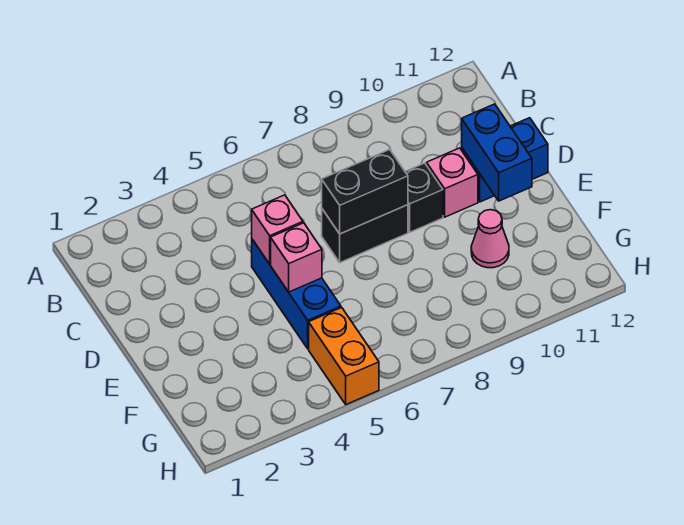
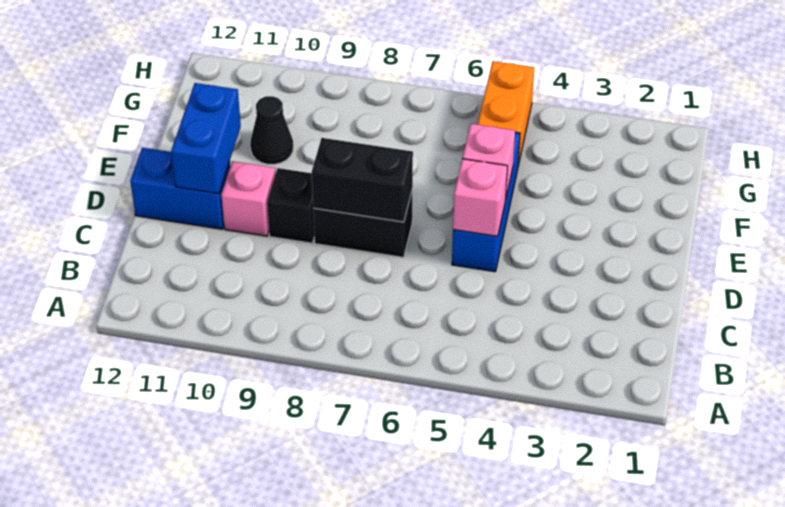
pink cone F10 level 1 -> black cone F10 level 1

